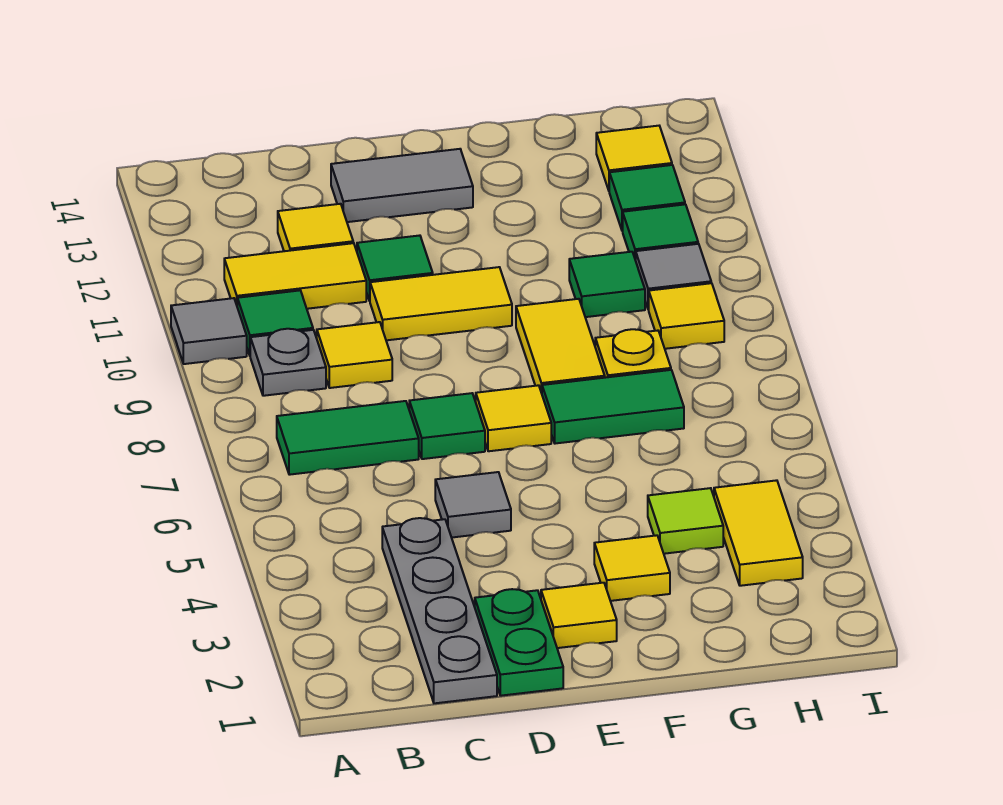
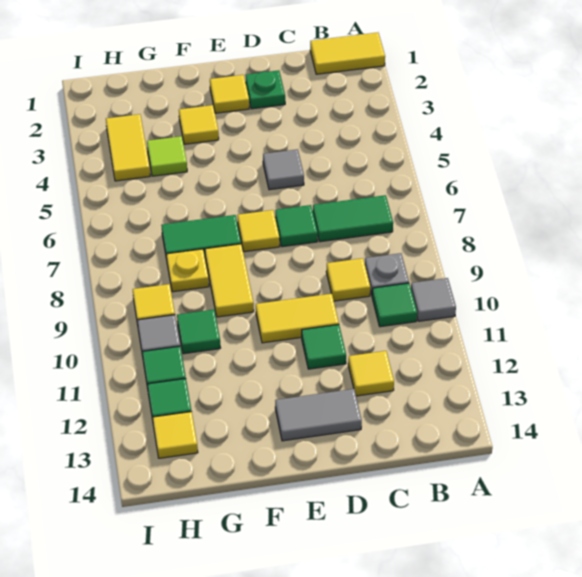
yellow tile B11:C11 level 1 -> yellow tile A1:B1 level 1
grey plate C1:C4 level 1 -> none
green plate D1:D2 level 1 -> green plate D2 level 1

